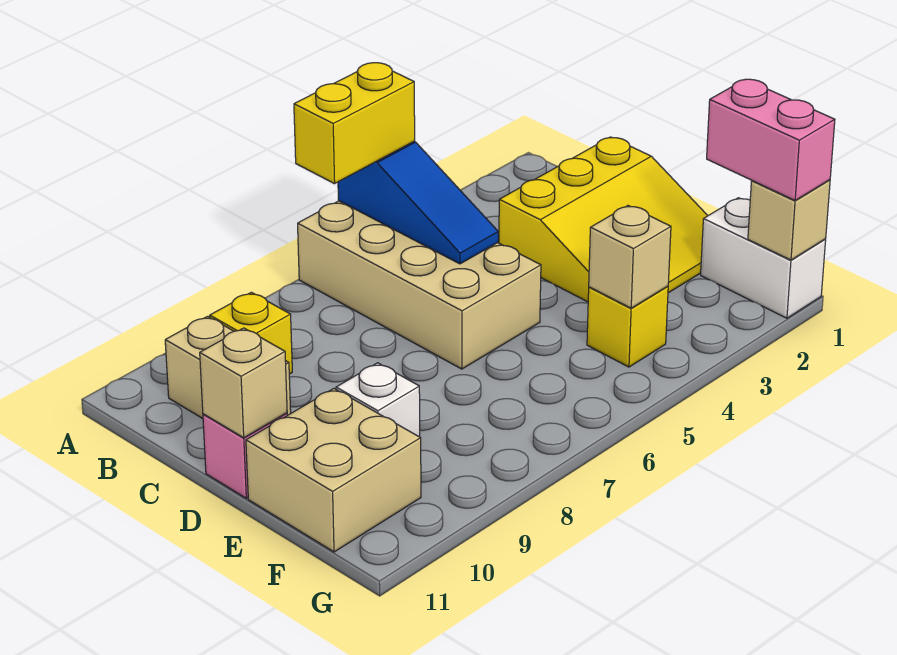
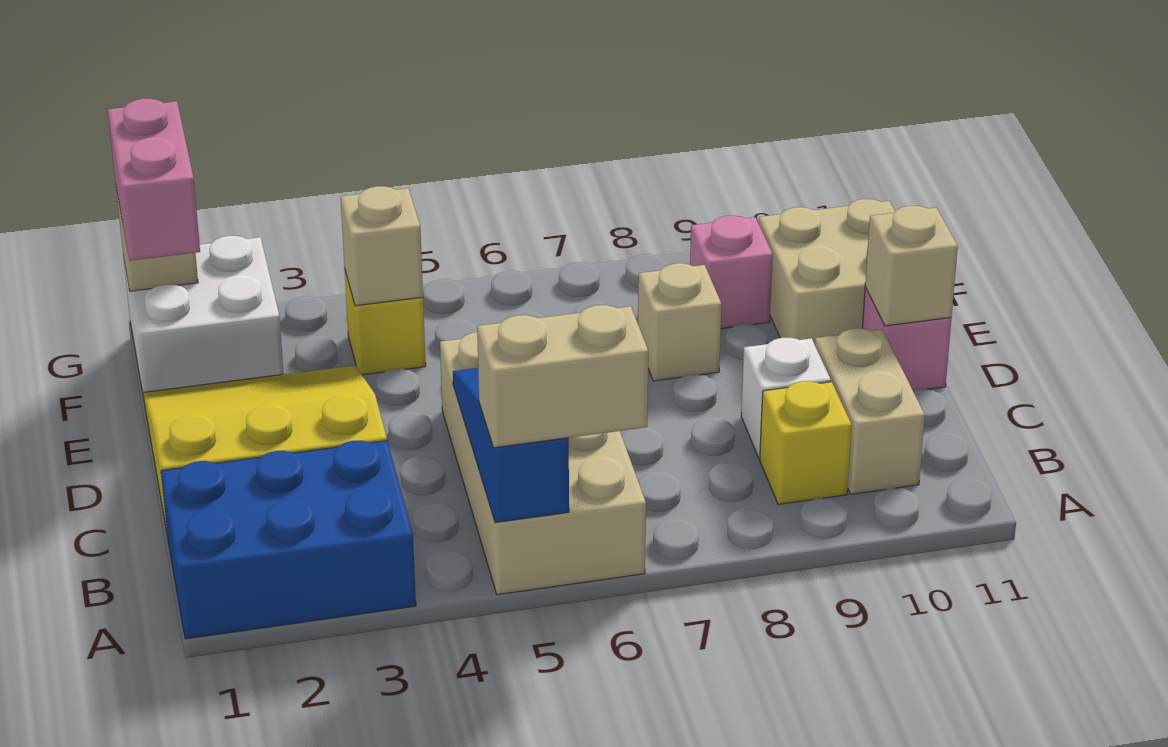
none -> blue brick A1:B3 level 1
yellow brick A5:A6 level 3 -> tan brick A5:A6 level 3
none -> tan brick E8 level 1
white brick E9 level 1 -> white brick C9 level 1
white brick F1:G1 level 1 -> white brick F1:G2 level 1
none -> pink brick F9 level 1

